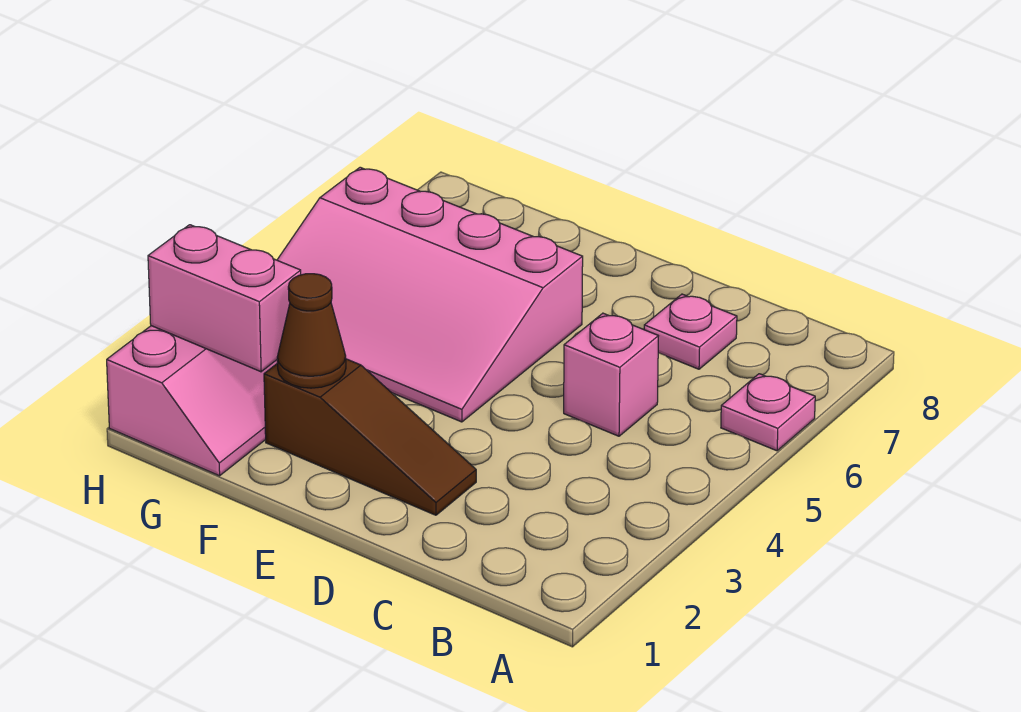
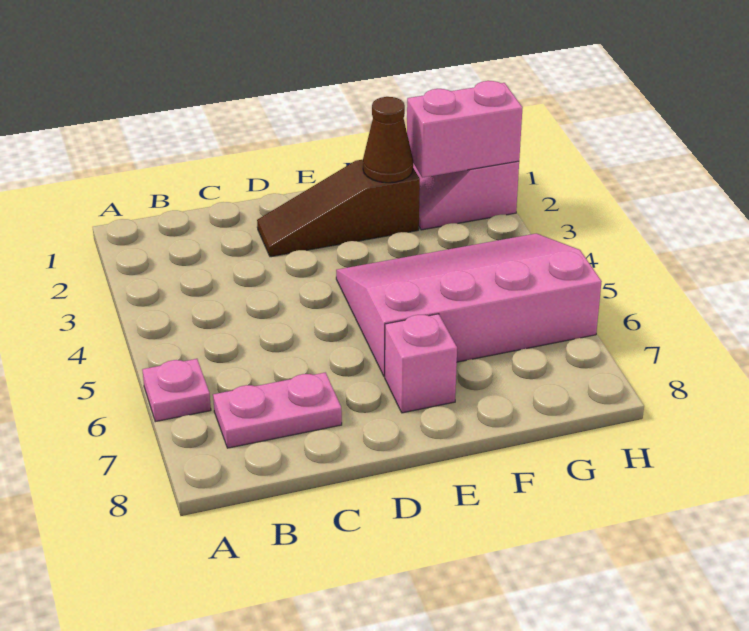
pink brick C5 level 1 -> pink brick E7 level 1
pink plate C7 level 1 -> pink plate B7:C7 level 1

